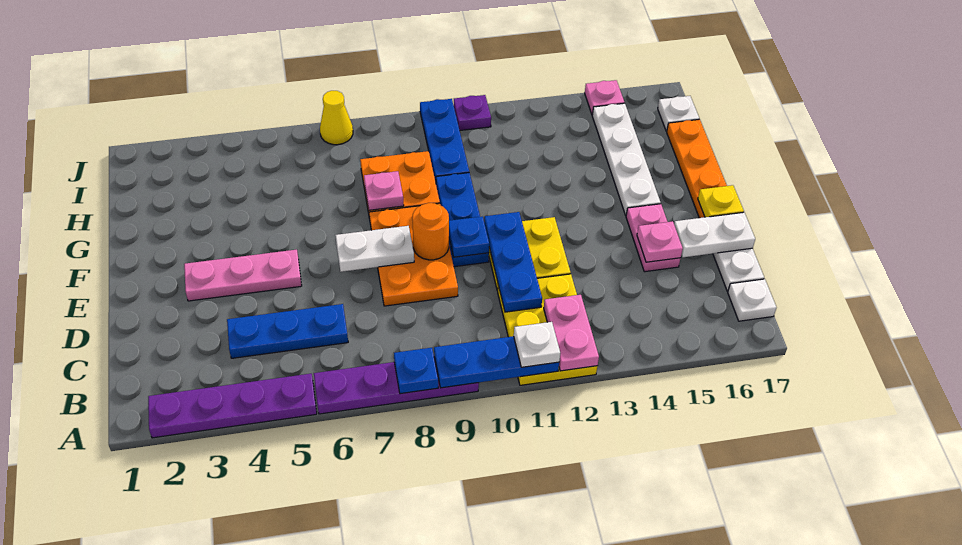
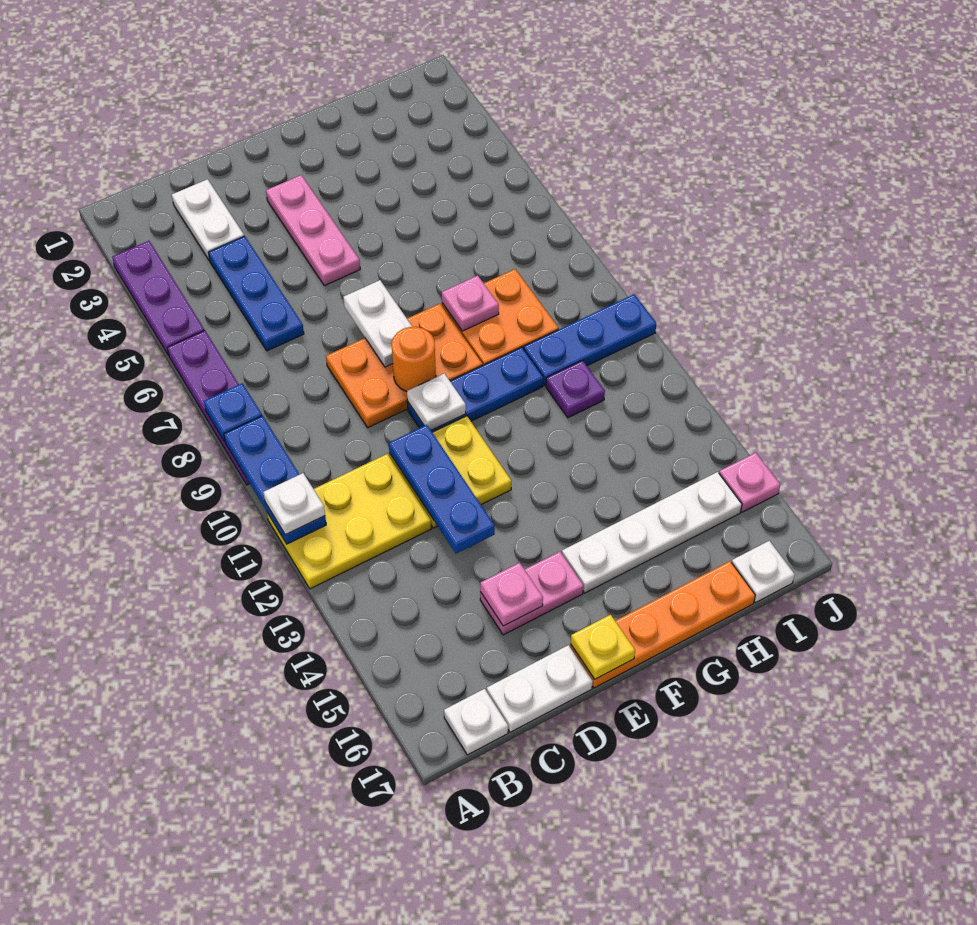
purple plate A2:A5 level 1 -> purple plate A3:A5 level 1
pink plate A12:B12 level 2 -> none
blue plate C11:E11 level 2 -> blue plate D11:D13 level 2
white plate D16:D17 level 2 -> white plate C2:C3 level 1
blue plate E10 level 2 -> white plate E10 level 2
yellow cone J7 level 1 -> none
purple plate J11 level 1 -> purple plate H11 level 1

